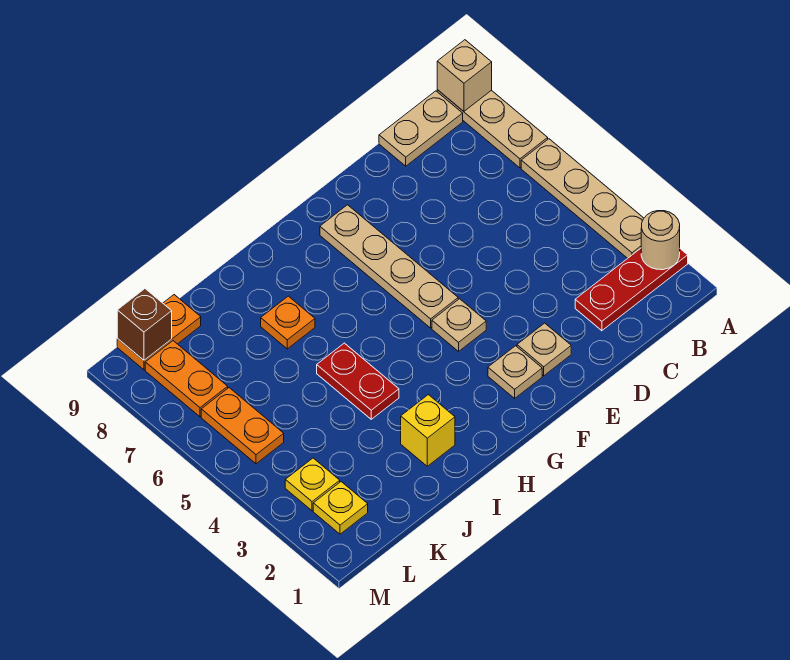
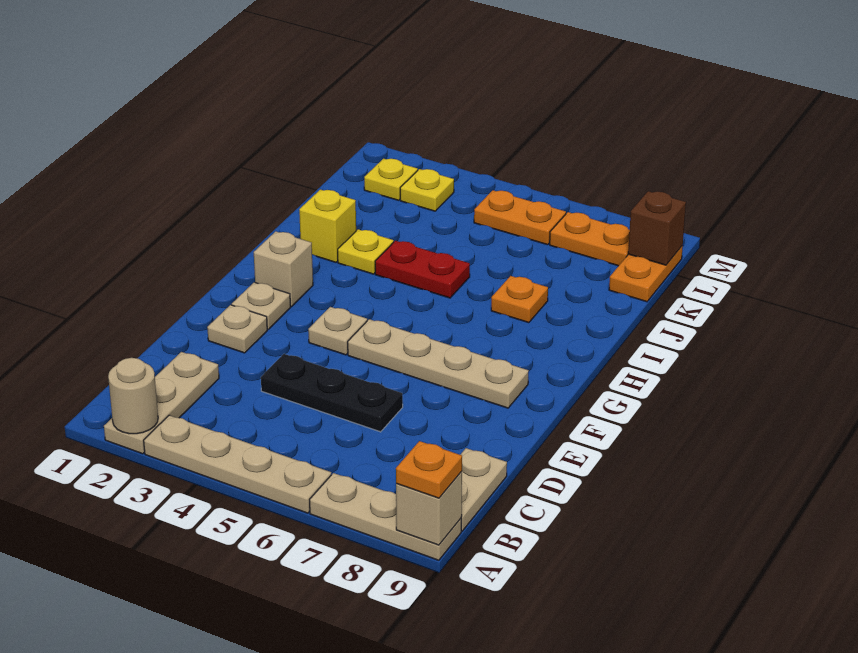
red plate A2:C2 level 1 -> tan plate A2:C2 level 1
none -> orange plate A9 level 3
none -> black plate D4:D6 level 1
none -> tan brick G2 level 1
none -> yellow plate I3 level 1

